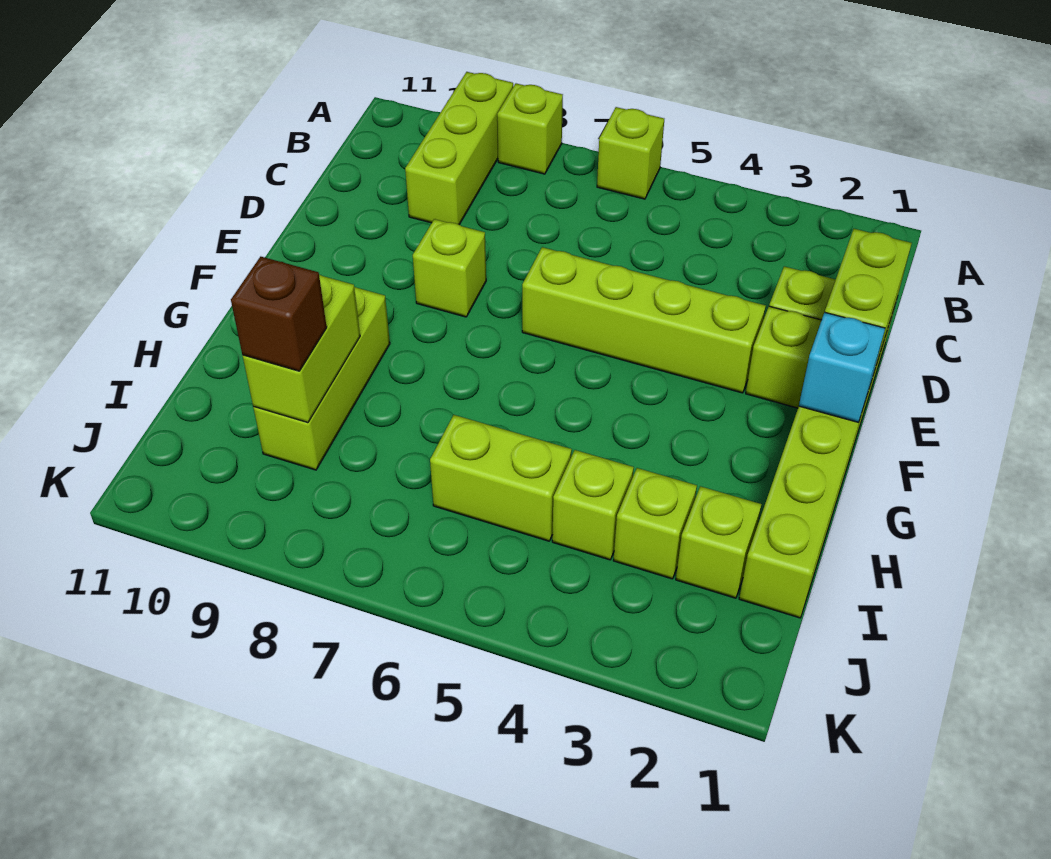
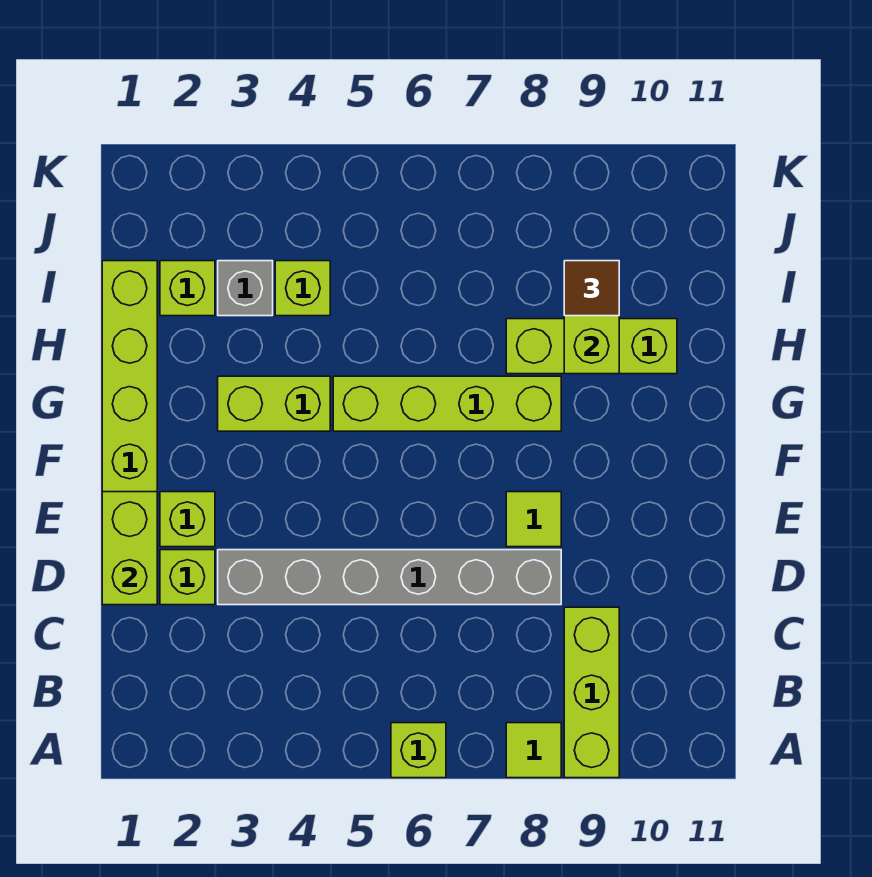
lime brick A8 level 1 -> lime tile A8 level 1
none -> grey brick D3:D8 level 1
lime brick E3:E6 level 1 -> lime brick G5:G8 level 1
lime brick E8 level 1 -> lime tile E8 level 1
cyan brick F1 level 2 -> none
lime brick G9:I9 level 1 -> lime brick H8:H10 level 1
lime brick I3 level 1 -> grey brick I3 level 1
lime brick I5:I6 level 1 -> lime brick G3:G4 level 1
brown brick I9 level 3 -> brown tile I9 level 3

